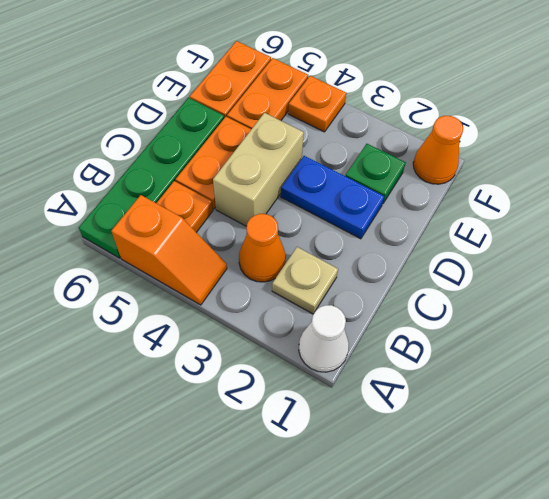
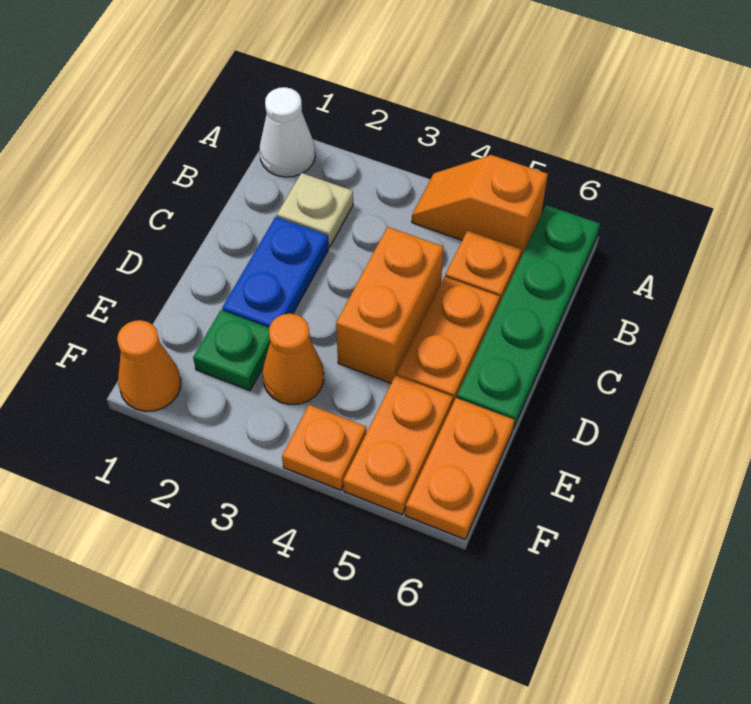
orange cone B3 level 1 -> orange cone E3 level 1
tan brick C4:D4 level 1 -> orange brick C4:D4 level 1
blue plate D2:D3 level 1 -> blue plate C2:D2 level 1

